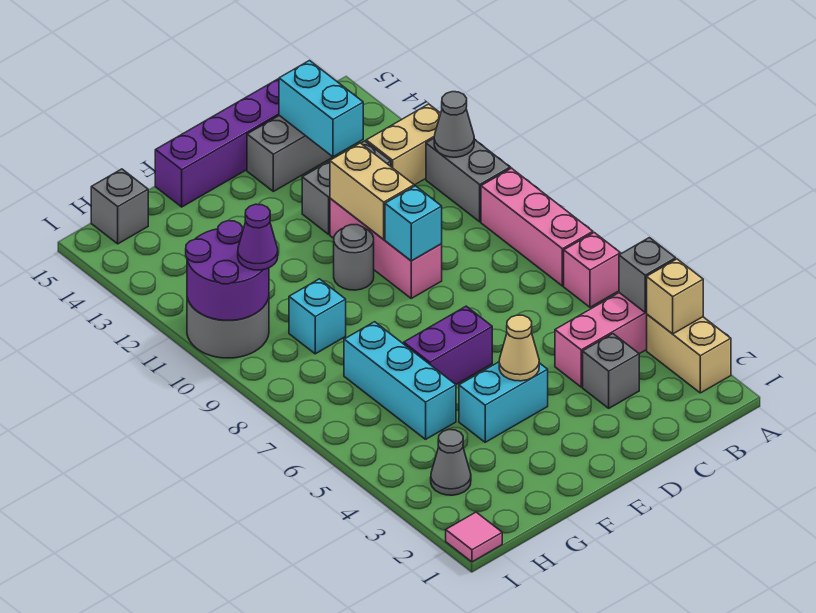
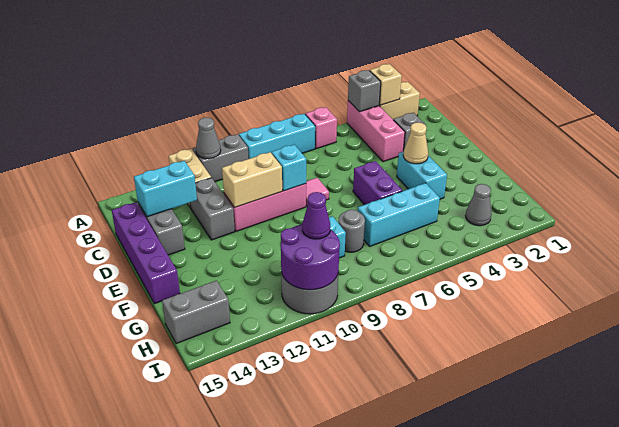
pink brick A7:A9 level 1 -> cyan brick A7:A9 level 1
grey round brick E10 level 1 -> grey round brick G8 level 1
grey brick H15 level 1 -> grey brick H14:H15 level 1
pink tile I1 level 1 -> pink tile D8 level 1

